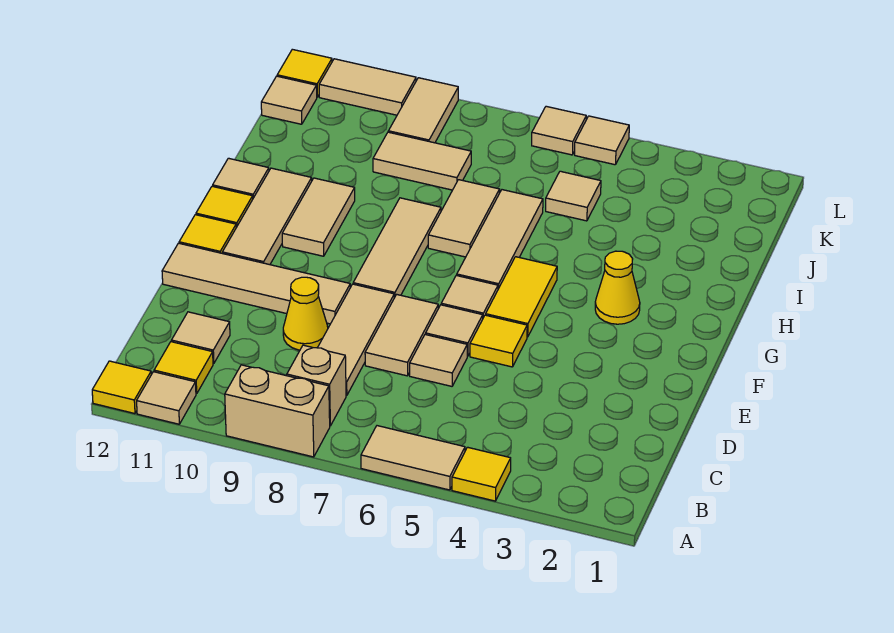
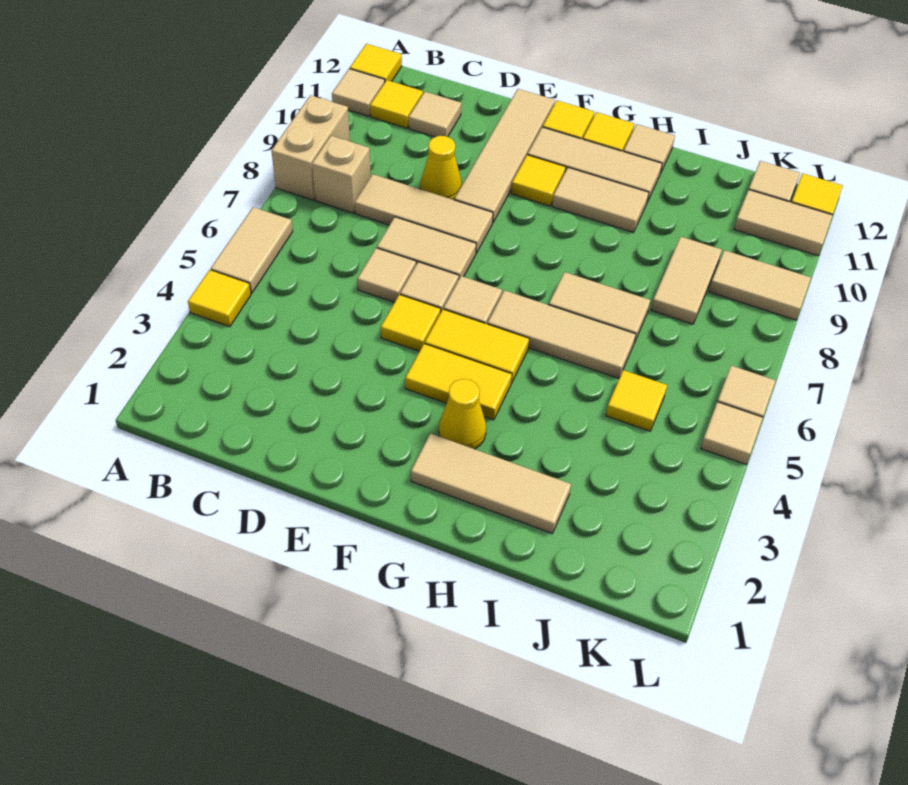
none -> yellow tile F4:G4 level 1
tan tile F8:H8 level 1 -> tan tile G2:I2 level 1
none -> yellow tile F10 level 1
tan tile J5 level 1 -> yellow tile J5 level 1
tan tile L10:L11 level 1 -> tan tile K11:L11 level 1

